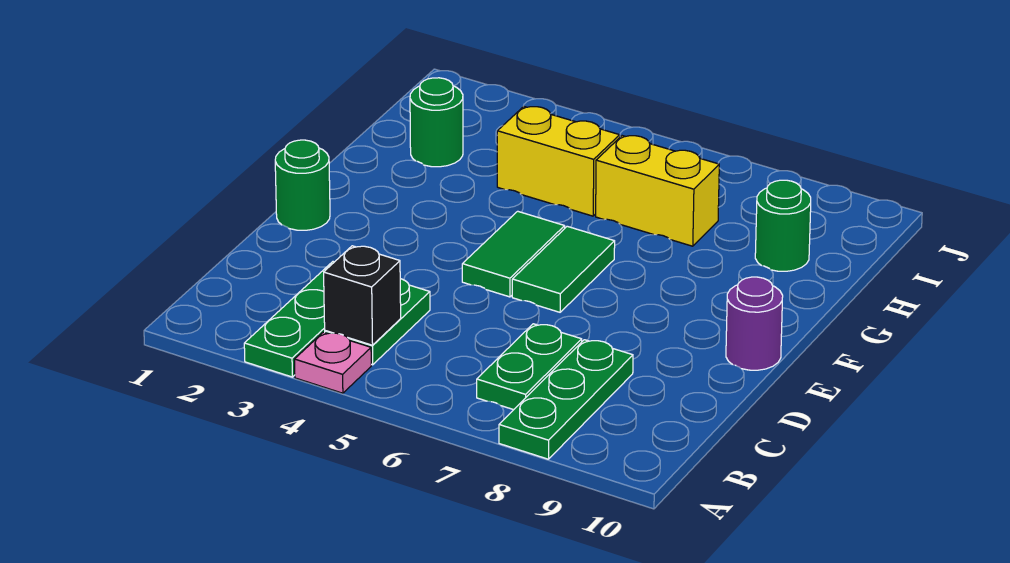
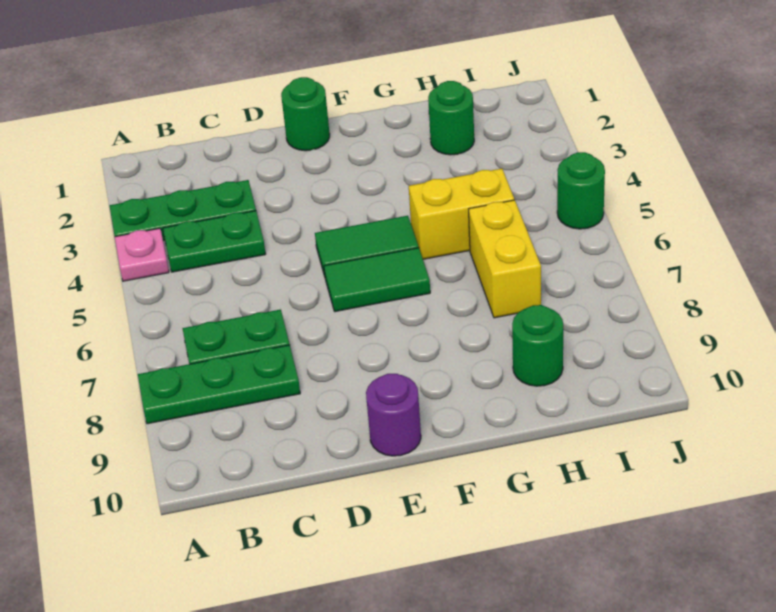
black brick B4 level 2 -> none
yellow brick H4:H5 level 1 -> yellow brick G5:H5 level 1
none -> green round brick J5 level 1

